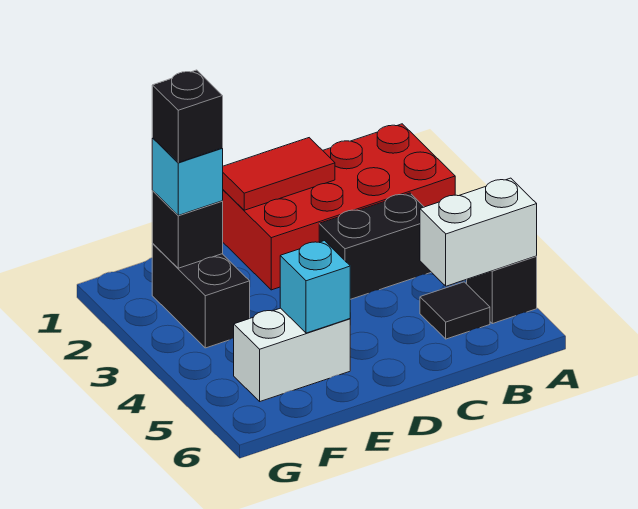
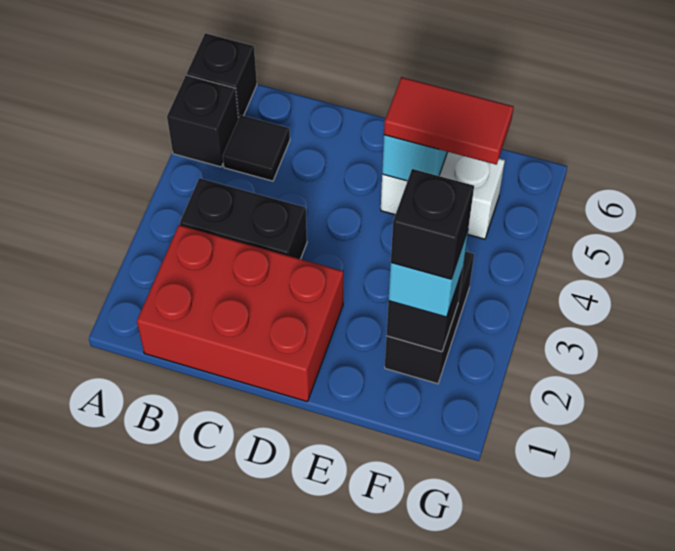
red brick A1:D2 level 1 -> red brick B1:D2 level 1
white brick A5:B5 level 2 -> none
none -> black brick A6 level 1
red tile C1:D1 level 2 -> red tile E5:F5 level 3

